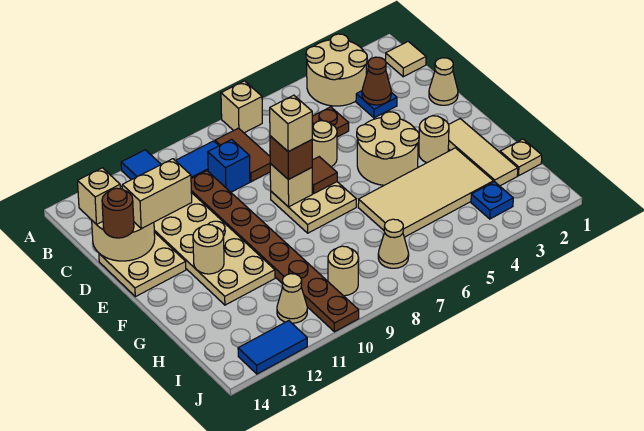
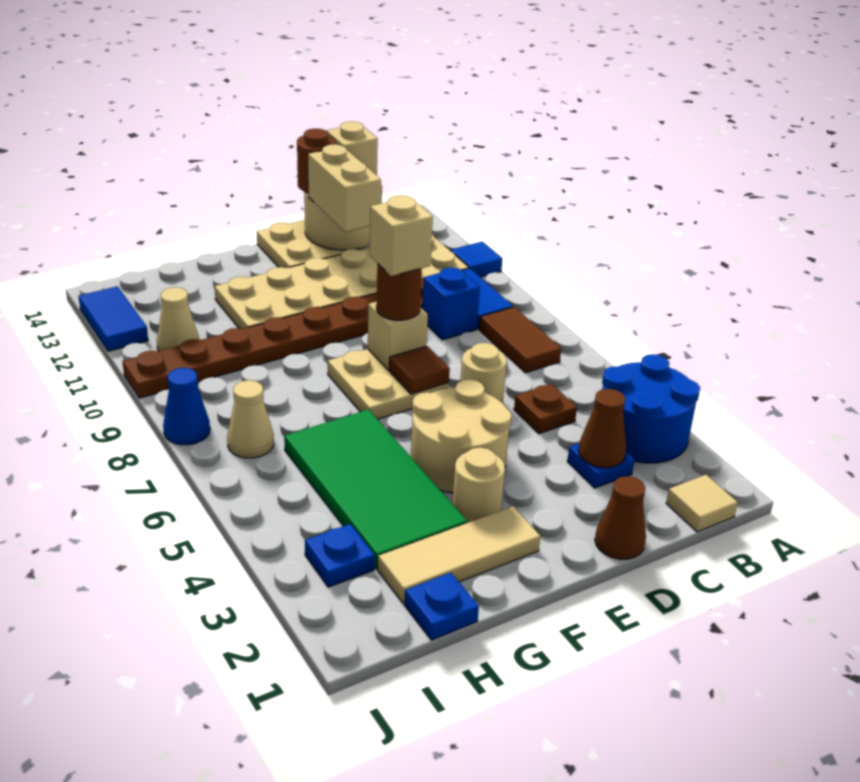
tan round brick A3:B4 level 1 -> blue round brick A3:B4 level 1
tan brick A7 level 1 -> none
brown tile B8:C8 level 1 -> brown tile B7:B8 level 1
tan cone D1 level 1 -> brown cone D1 level 1
brown brick E8 level 3 -> brown round brick E8 level 3
tan round brick F12 level 2 -> none
tan tile G3:H6 level 1 -> green tile G3:H6 level 1
tan plate H1 level 1 -> blue plate H1 level 1
tan round brick I9 level 1 -> none
none -> blue cone J8 level 1

